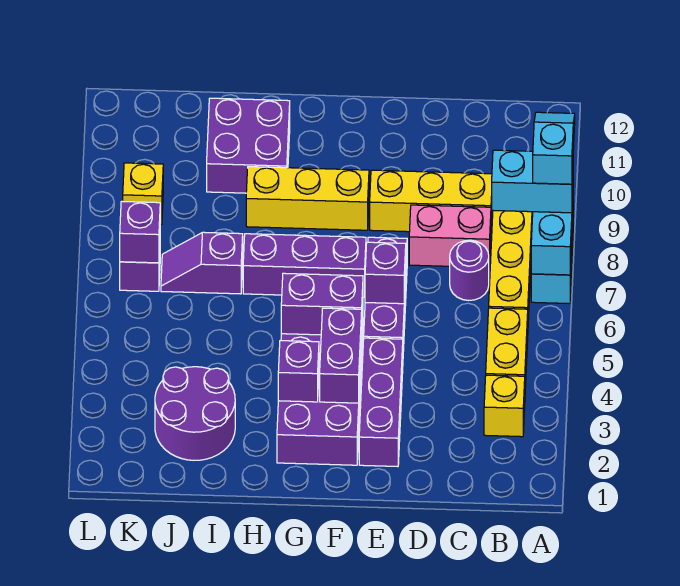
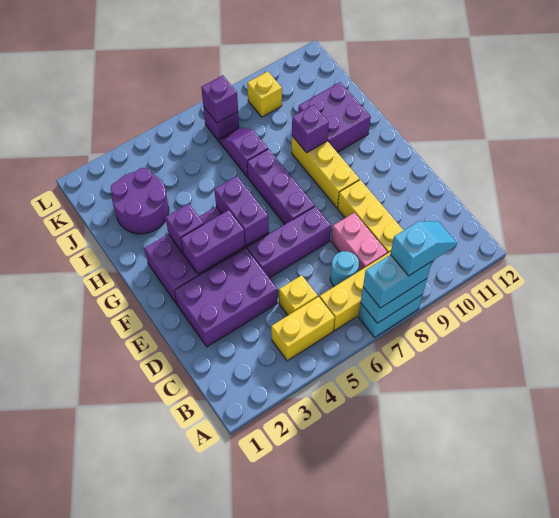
cyan brick A8:B8 level 3 -> cyan brick A7:A8 level 3
yellow brick B3 level 1 -> yellow brick C5 level 1
purple round brick C7 level 1 -> cyan round brick C7 level 1
purple brick E2:E4 level 1 -> purple brick D2:E4 level 1
purple brick E6 level 2 -> purple brick H9 level 2

